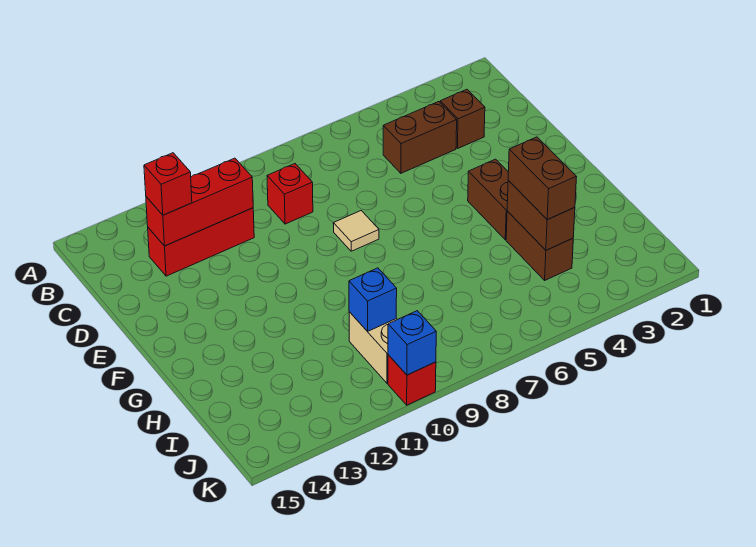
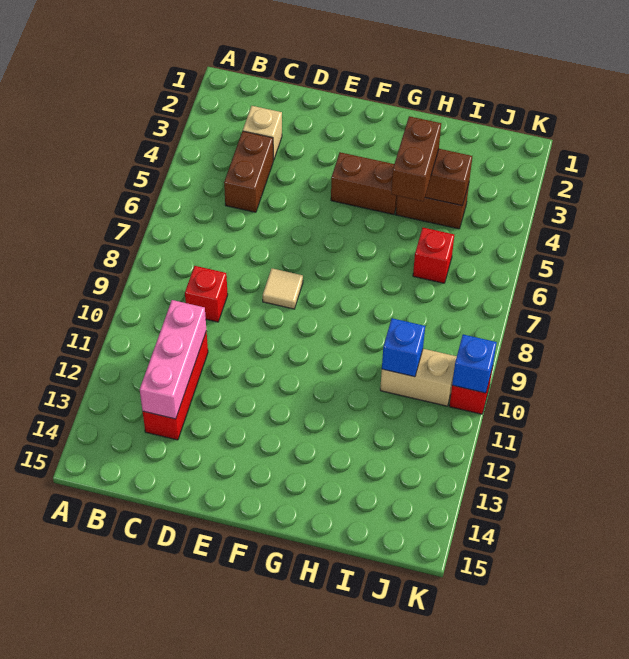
brown brick C3 level 1 -> tan brick C3 level 1
red brick C11:C13 level 2 -> pink brick C11:C13 level 2
red brick C13 level 3 -> red brick I6 level 1
brown brick H4:I4 level 3 -> brown brick H4:H5 level 3

